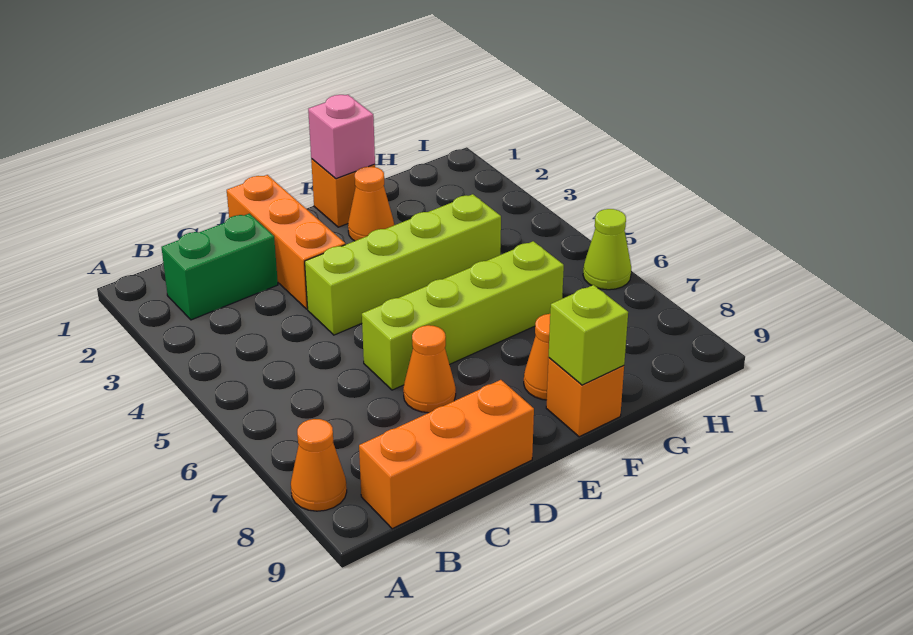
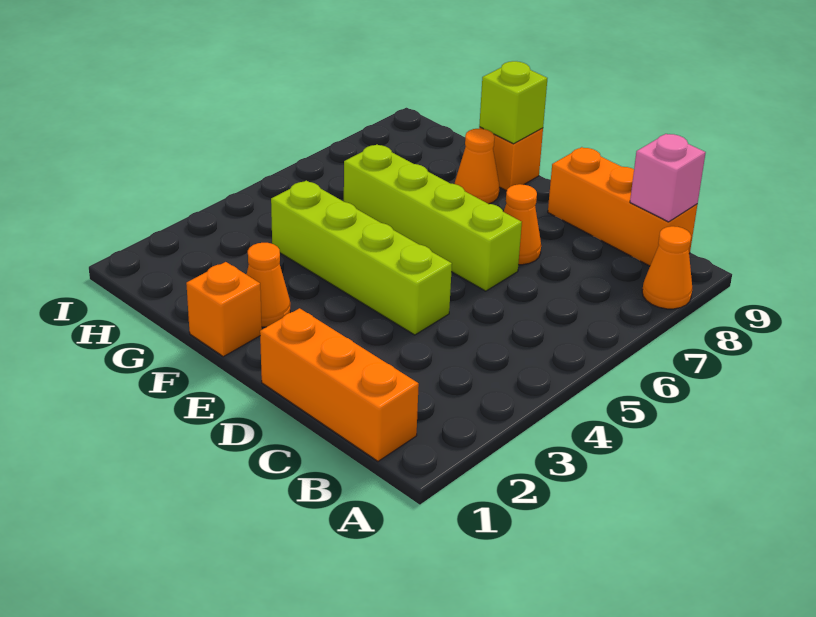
green brick B2:C2 level 1 -> none
orange brick D1:D3 level 1 -> orange brick B1:D1 level 1
pink brick F1 level 2 -> pink brick B9 level 2
lime cone I6 level 1 -> none

